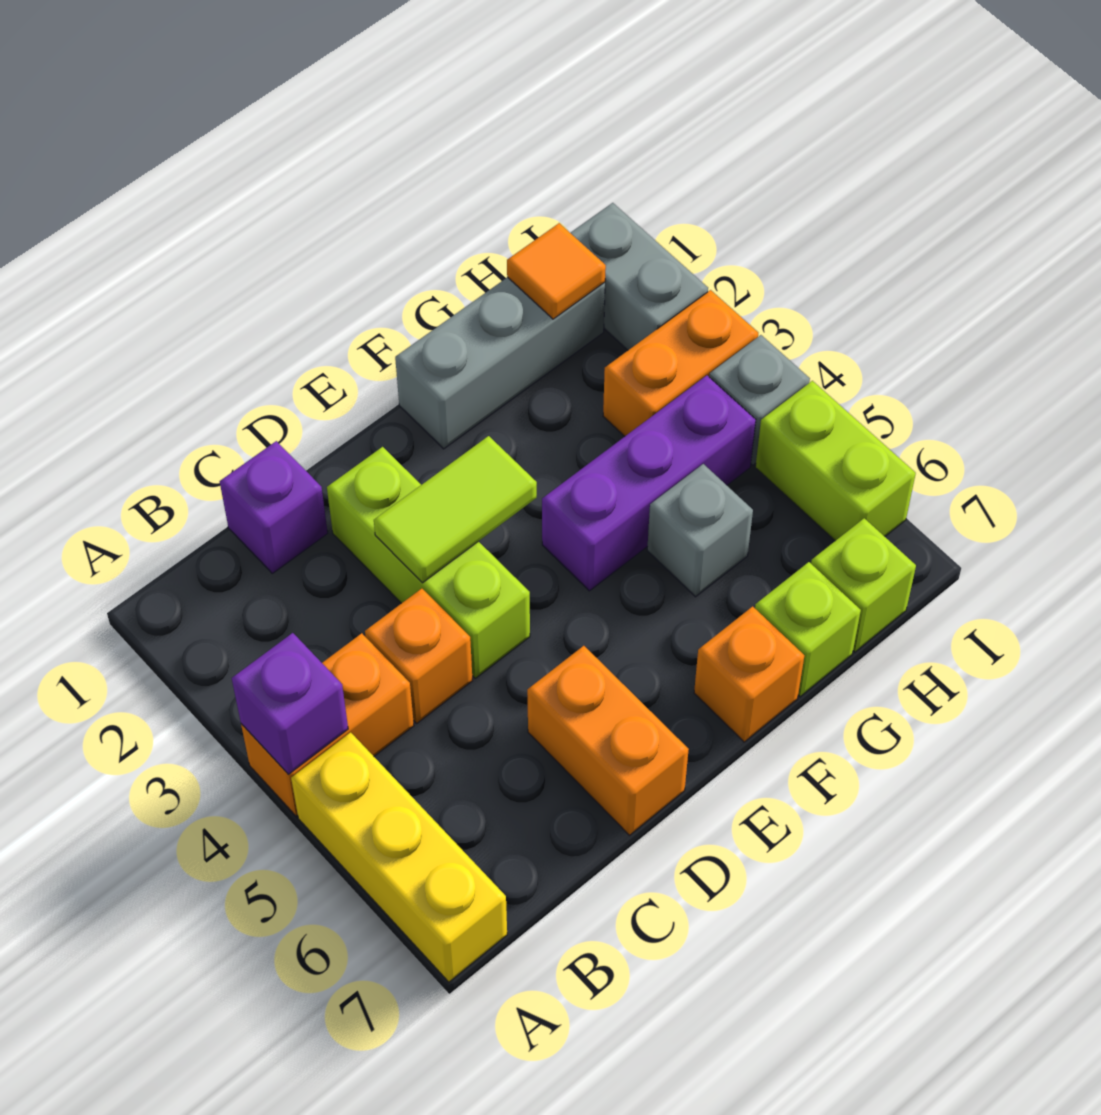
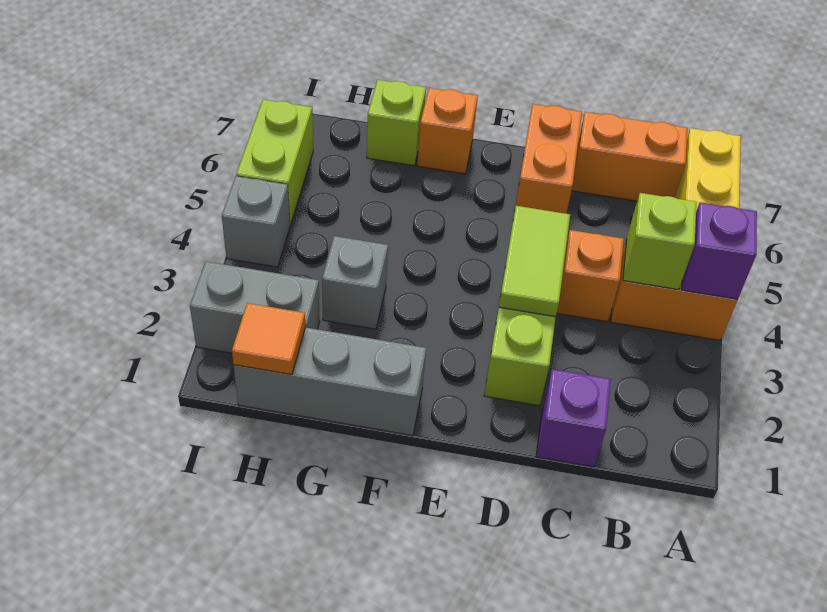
lime tile D3:E3 level 2 -> lime tile D3:D4 level 2
purple brick F4:H4 level 1 -> none
grey brick G5 level 1 -> grey brick G3 level 1
orange brick H3:I3 level 1 -> orange brick B7:C7 level 1
lime brick H7 level 1 -> lime brick B4 level 2
grey brick I1:I2 level 1 -> grey brick H2:I2 level 1

